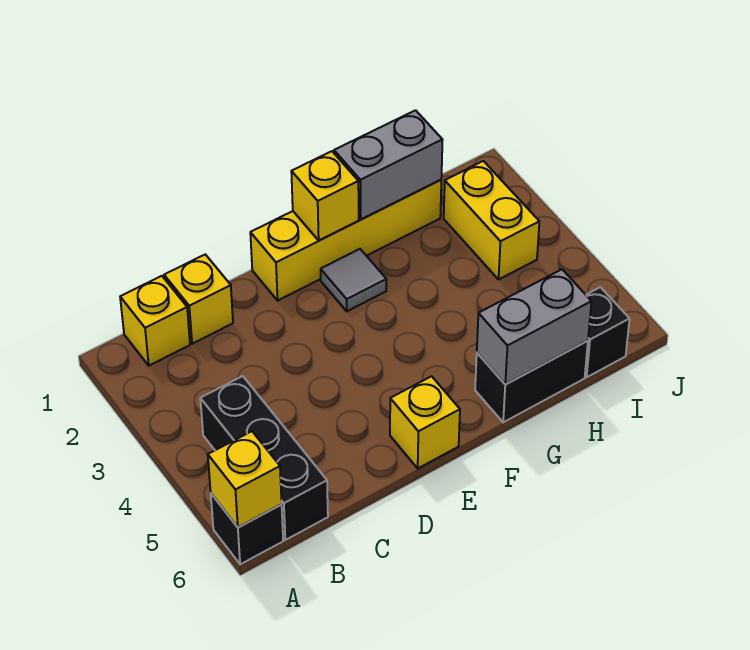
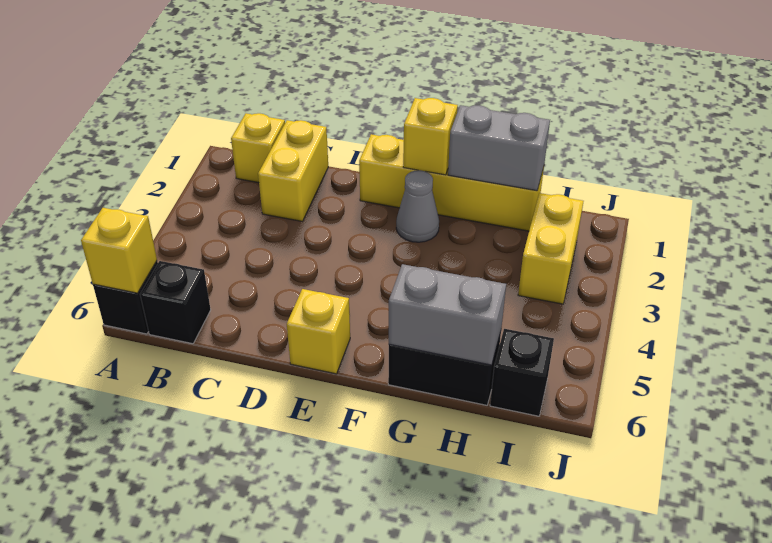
black brick B4:B6 level 1 -> black brick B6 level 1
yellow brick C1 level 1 -> yellow brick C1:C2 level 1
grey tile F2 level 1 -> grey cone F2 level 1

